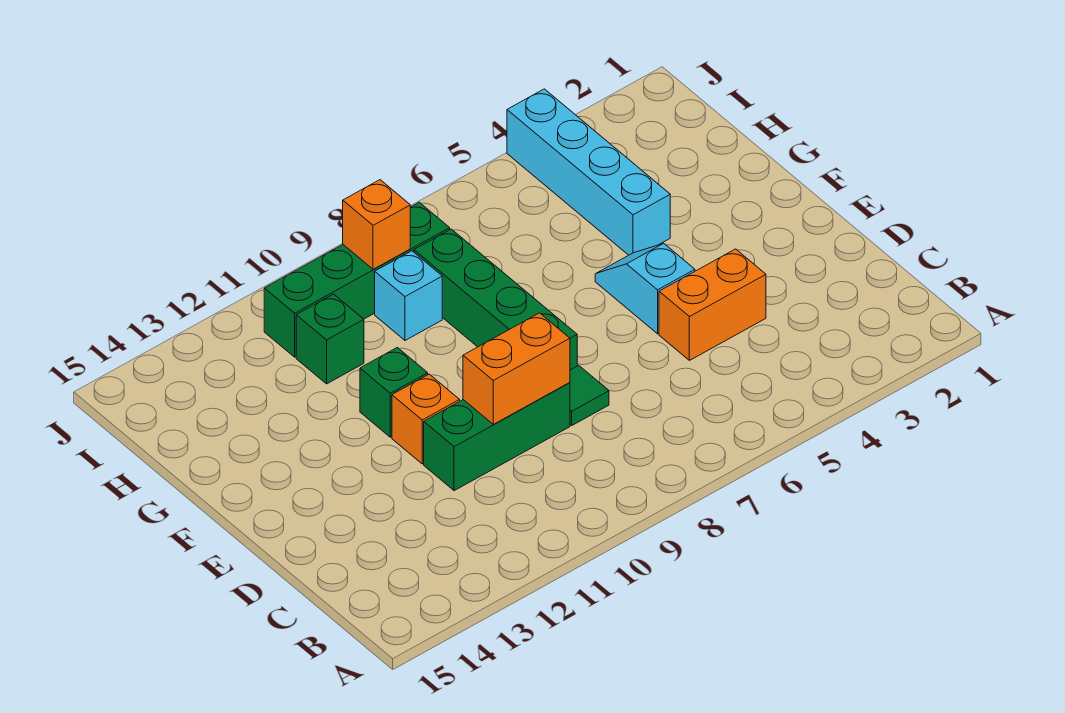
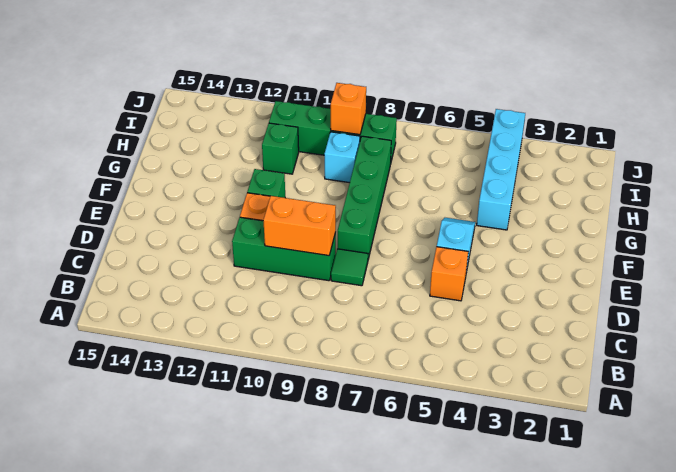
orange brick D4:D5 level 1 -> orange brick D5 level 1

